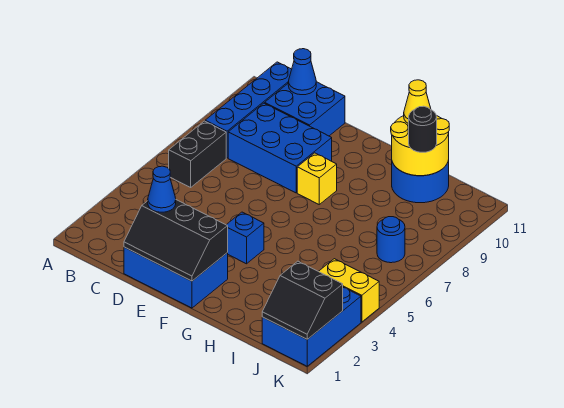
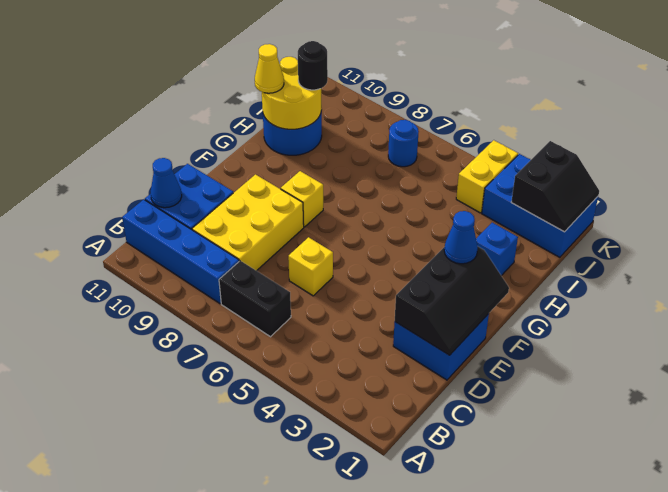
blue brick C8:E9 level 1 -> yellow brick C8:E9 level 1
blue brick D1:F2 level 1 -> blue brick D1:E2 level 1
blue cone D2 level 3 -> blue cone F2 level 3
none -> yellow brick D6 level 1
blue brick F4 level 1 -> blue brick H2 level 1

